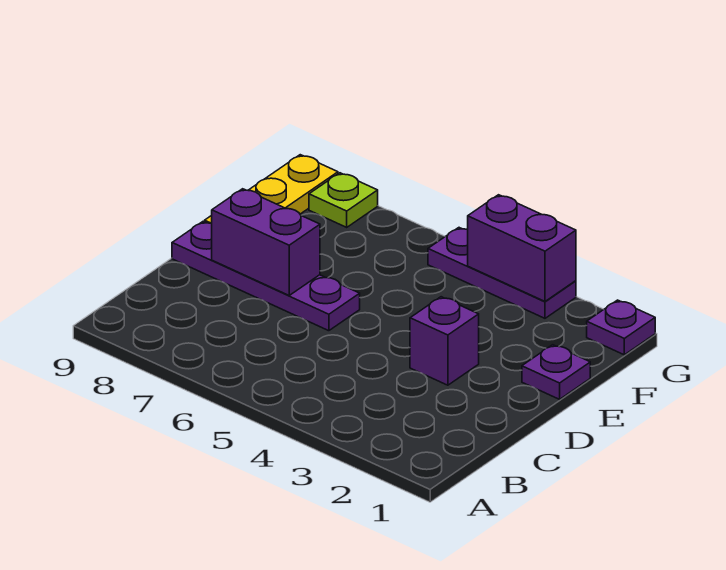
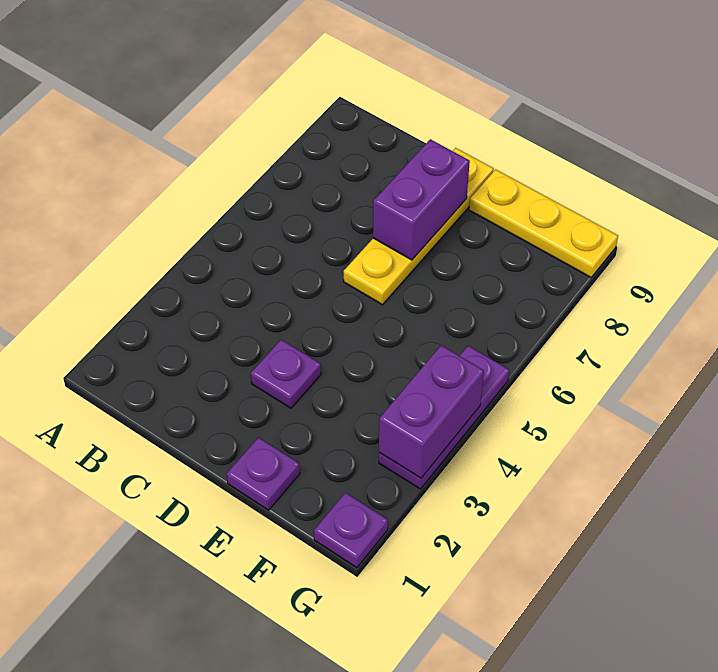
purple brick D3 level 1 -> purple plate D3 level 1
purple plate D6:D9 level 1 -> yellow plate D6:D9 level 1
lime plate G8 level 1 -> none

